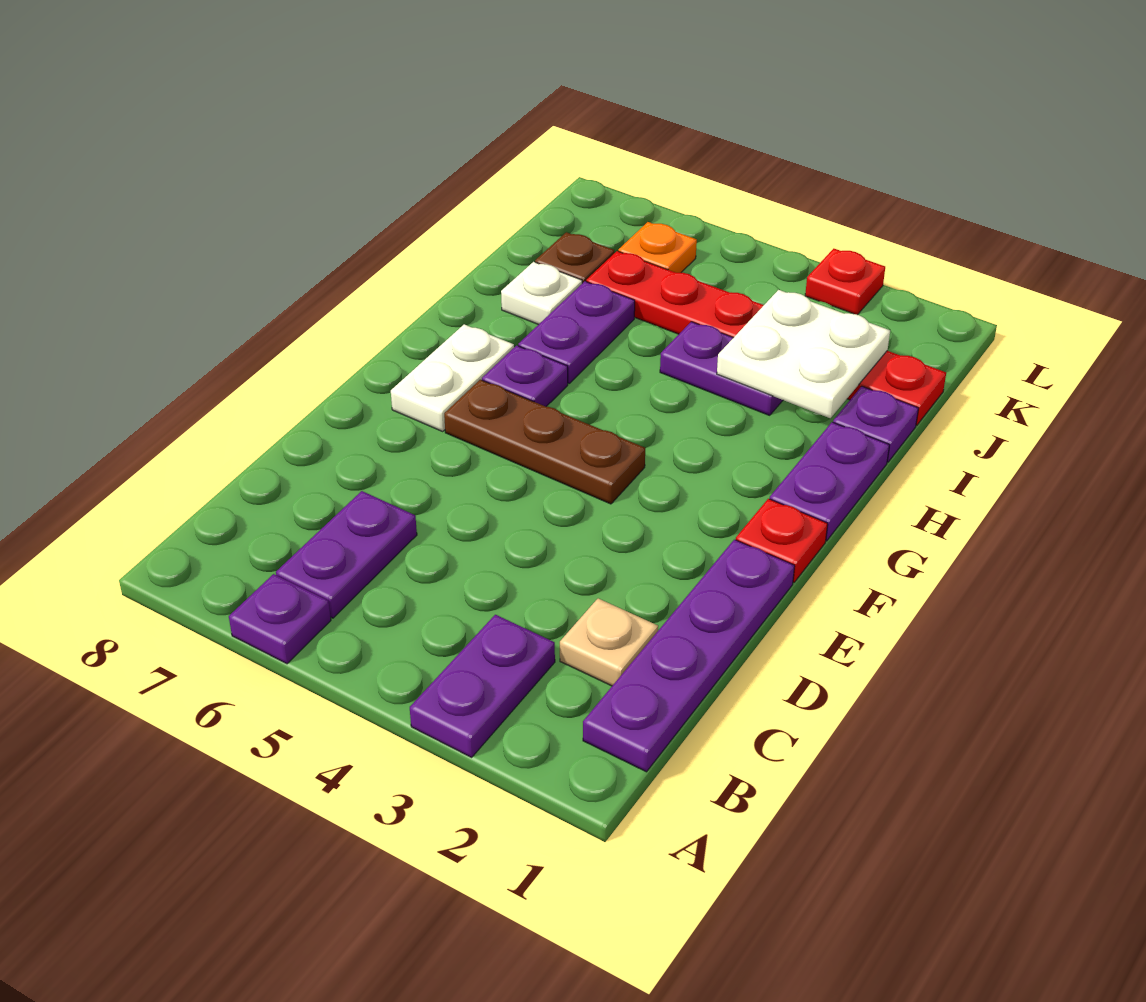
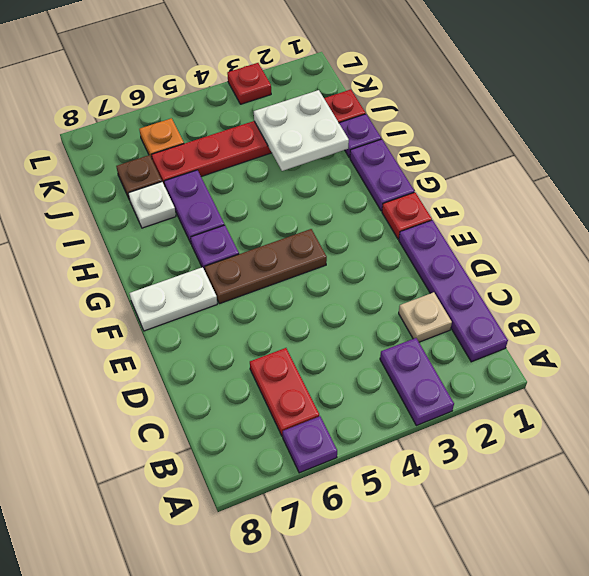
purple plate B6:C6 level 1 -> red plate B6:C6 level 1
white plate F7:G7 level 1 -> white plate F7:F8 level 1
purple plate I3:I4 level 1 -> none

